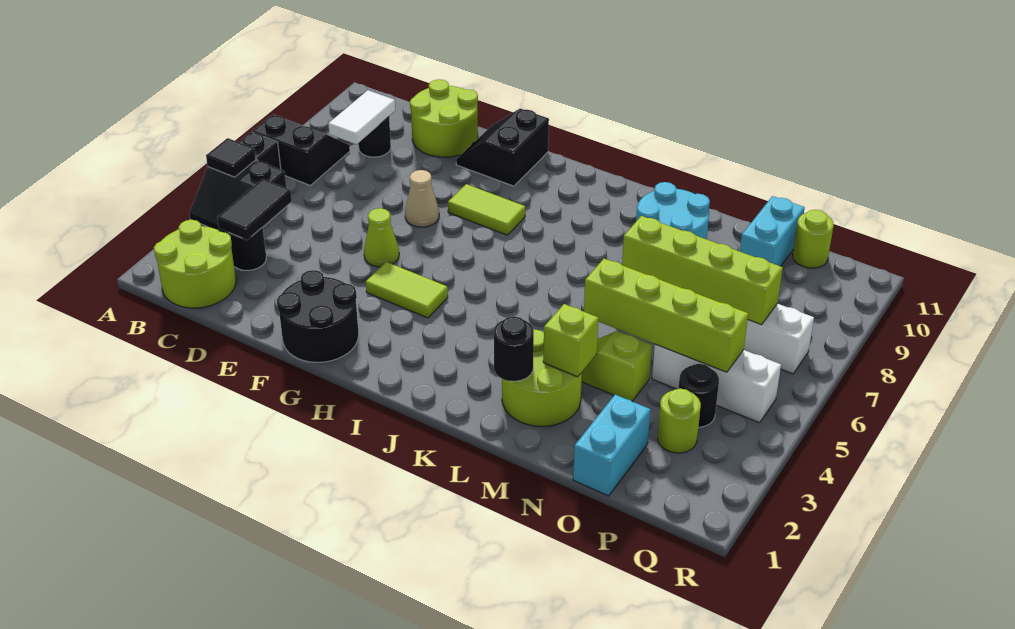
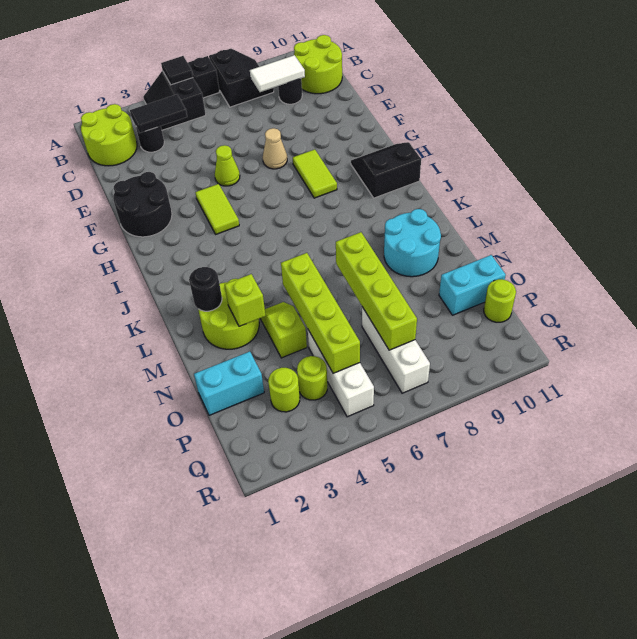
lime round brick D10:E11 level 1 -> lime round brick B10:C11 level 1
black slope F10:G11 level 1 top G -> black slope H10:I11 level 1 top I
black round brick P4 level 1 -> lime round brick P4 level 1

